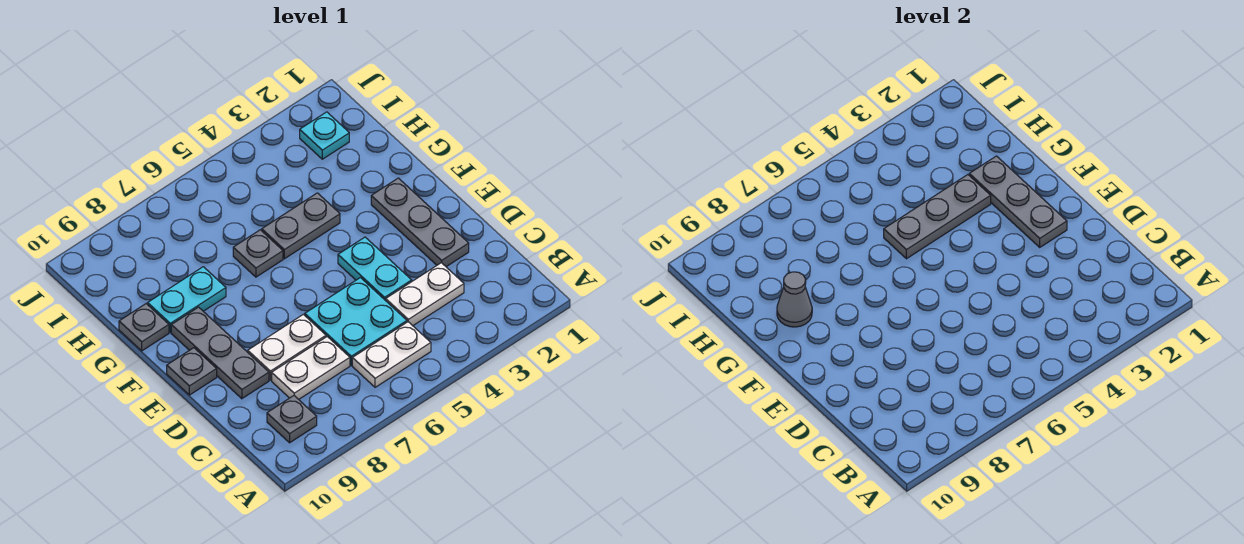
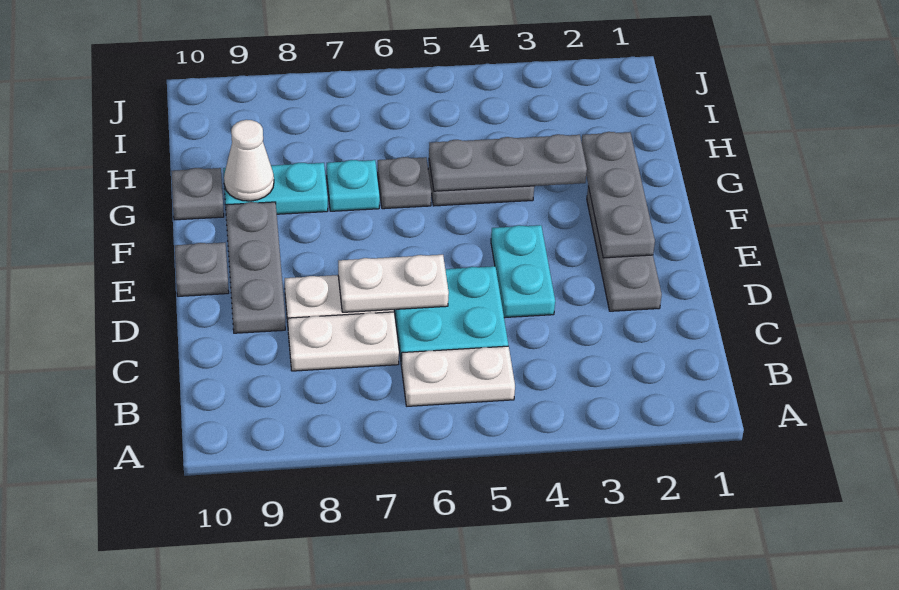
grey plate B9 level 1 -> none
white plate C3:C4 level 1 -> white plate D6:D7 level 2
grey cone G9 level 2 -> white cone G9 level 2
cyan plate I2 level 1 -> cyan plate G7 level 1

